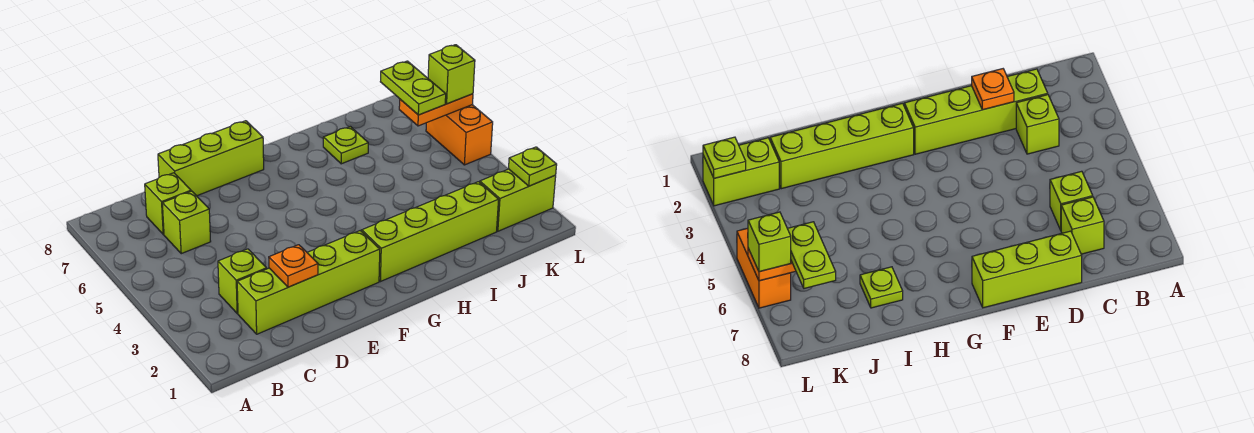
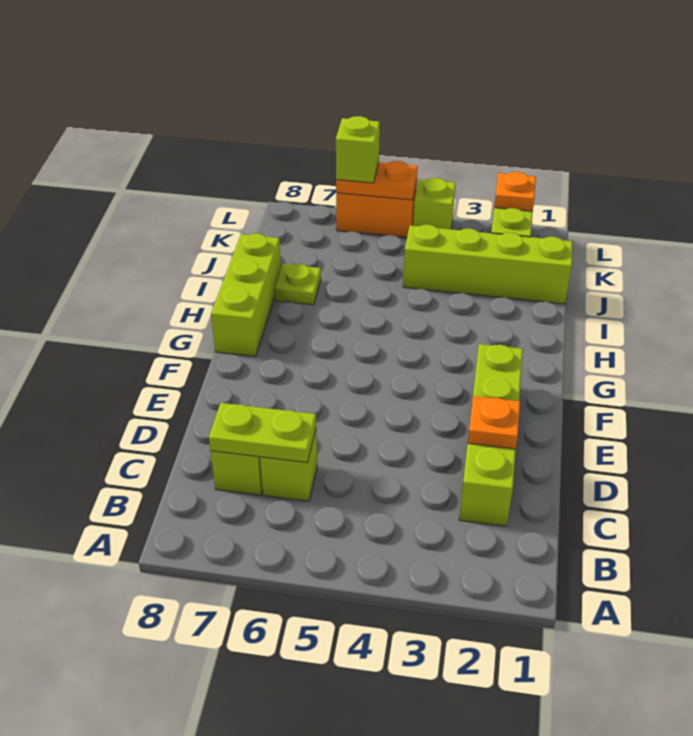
lime brick C3 level 1 -> lime brick L4 level 1
lime brick D8:F8 level 1 -> lime brick G8:I8 level 1
lime brick G2:J2 level 1 -> lime brick J1:J4 level 1
orange plate K6:L6 level 2 -> orange plate L5:L6 level 2
lime plate K6:K7 level 3 -> lime plate C6:C7 level 2
lime plate L2 level 2 -> orange plate L2 level 2

